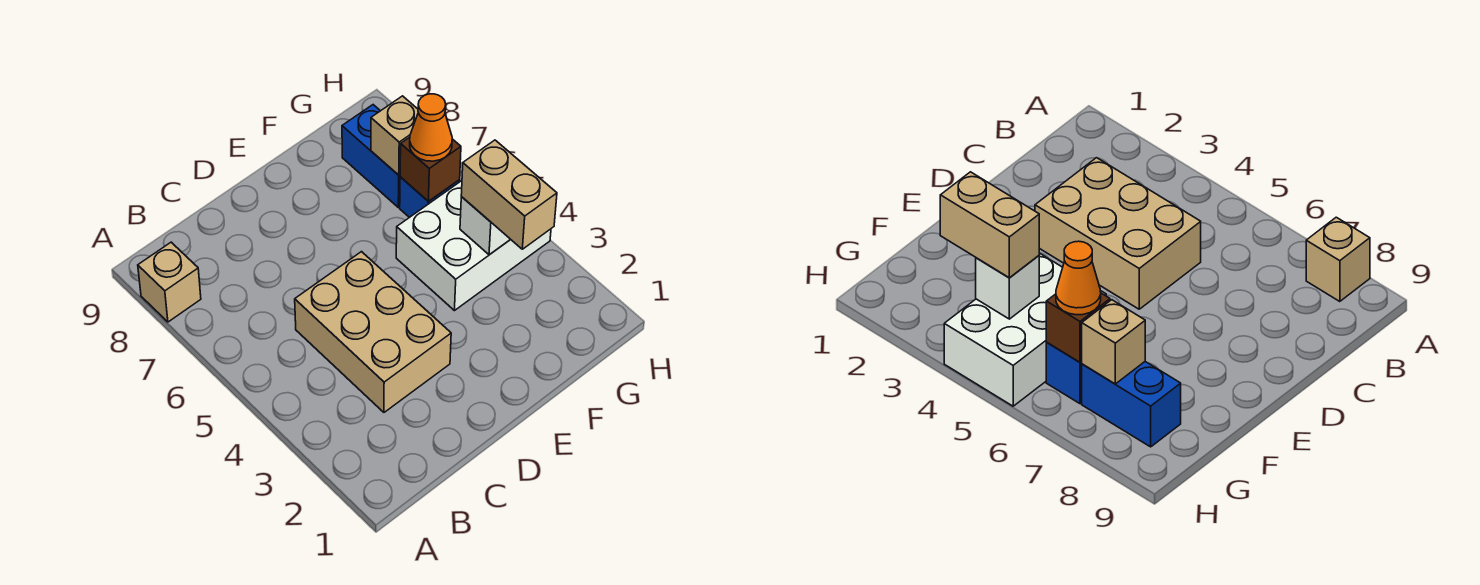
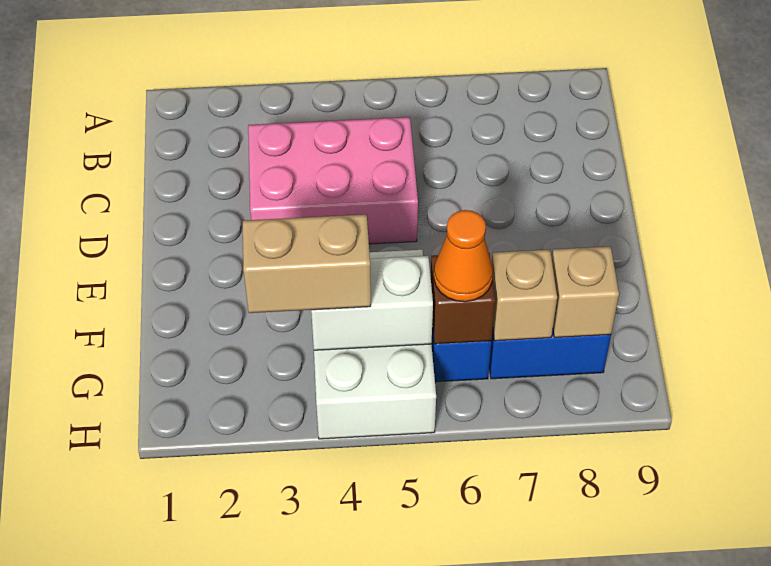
tan brick A8 level 1 -> tan brick G8 level 2
tan brick C3:D5 level 1 -> pink brick C3:D5 level 1
white brick G4 level 2 -> white brick G4:G5 level 2

